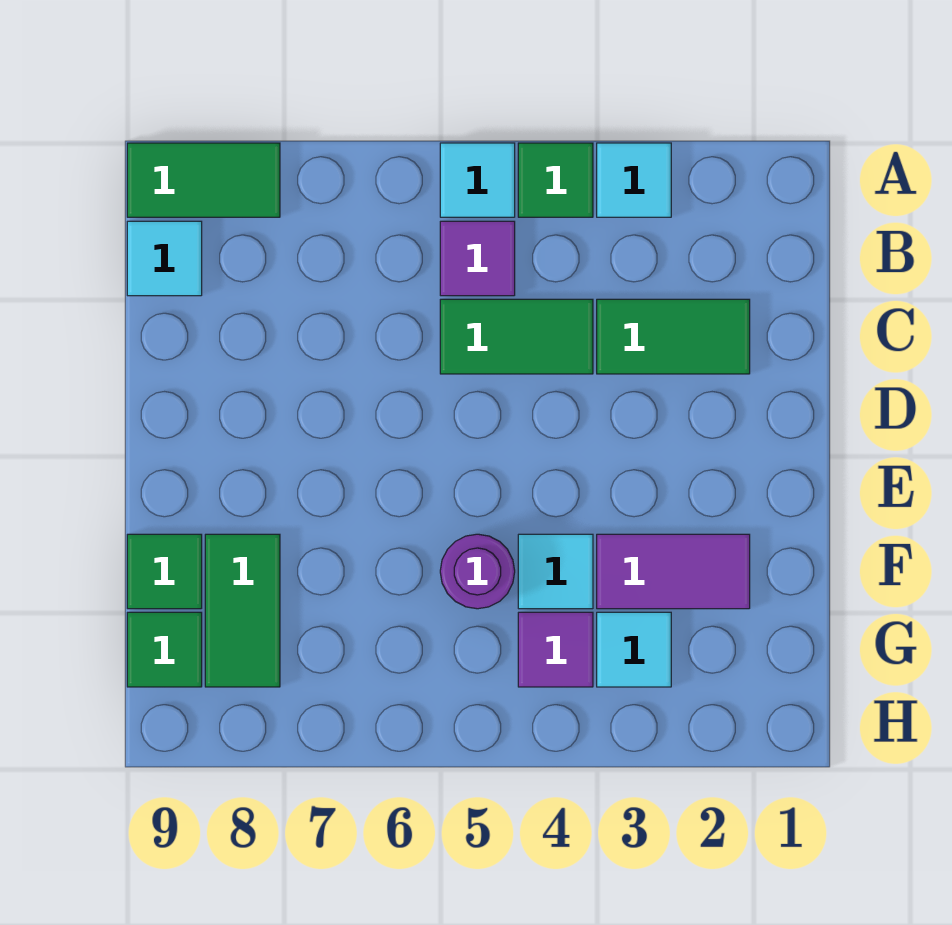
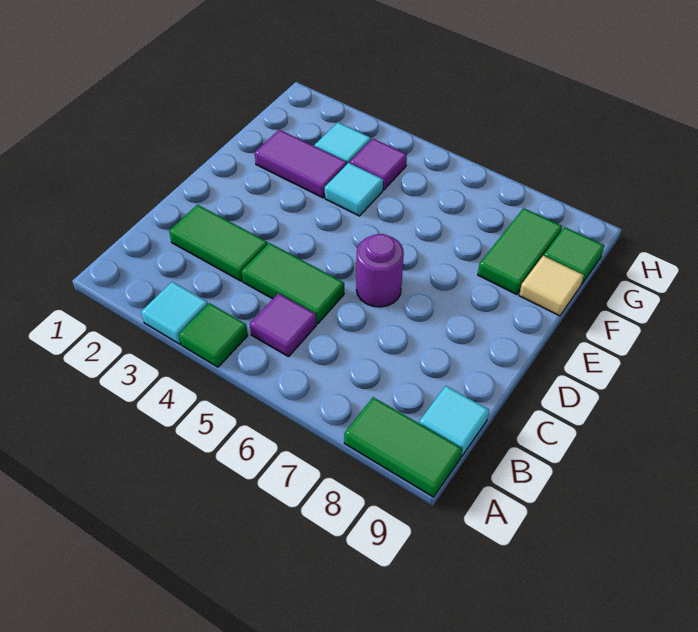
cyan tile A5 level 1 -> none
purple round brick F5 level 1 -> purple round brick D6 level 1
green tile F9 level 1 -> tan tile F9 level 1

